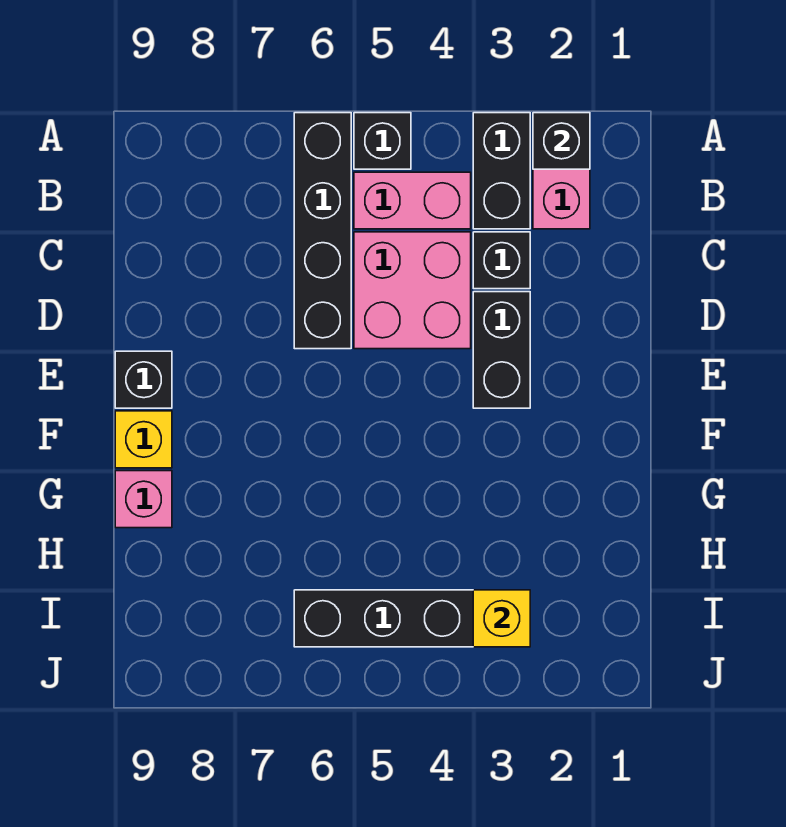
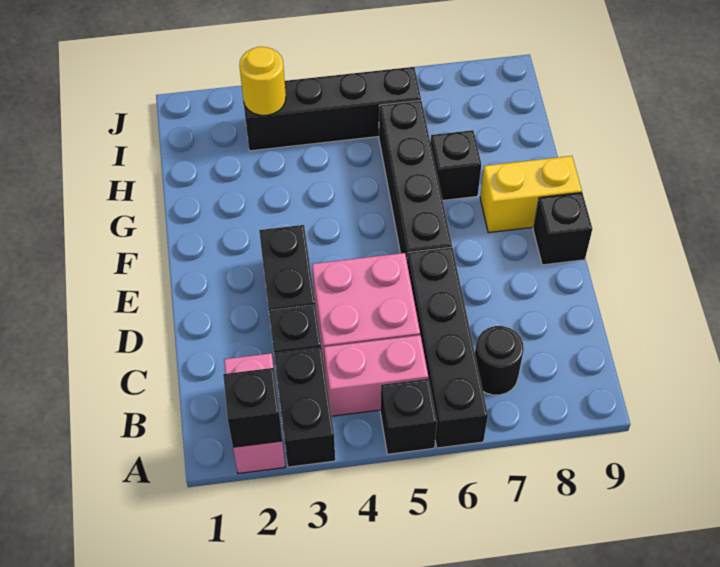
none -> black round brick B7 level 1
none -> black brick E6:H6 level 1
yellow brick F9 level 1 -> yellow brick F8:F9 level 1
none -> black brick G7 level 1
pink brick G9 level 1 -> none
yellow brick I3 level 2 -> yellow round brick I3 level 2

